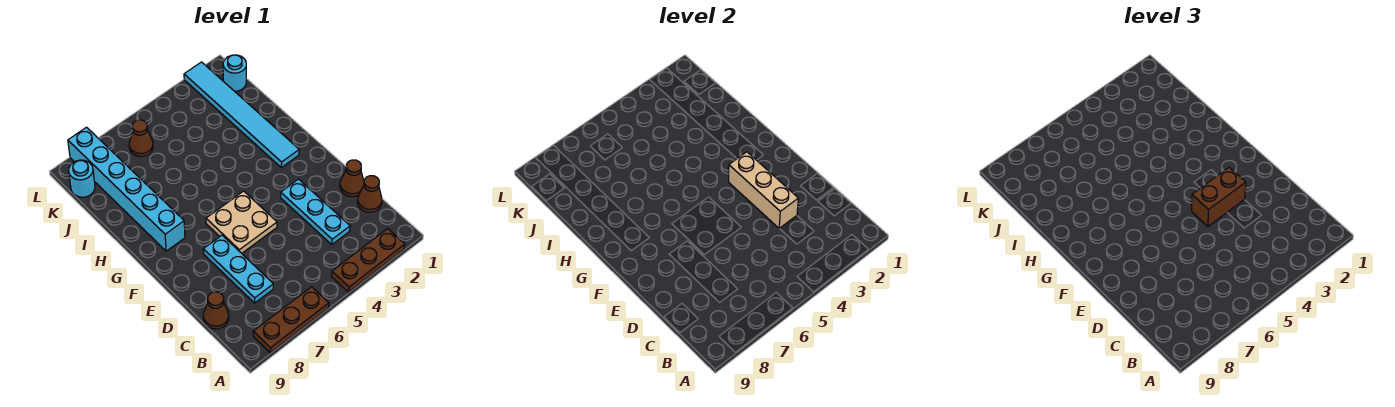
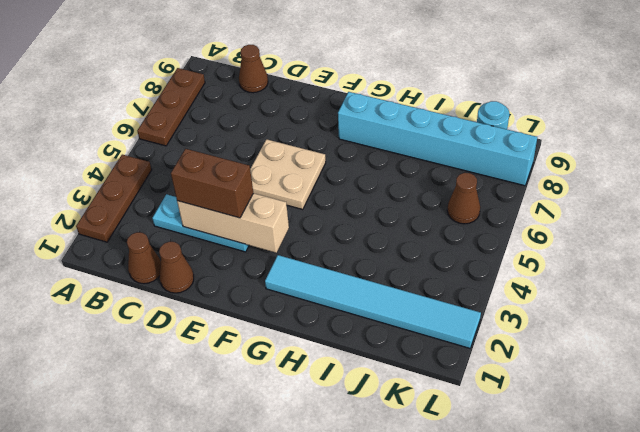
cyan plate C7:E7 level 1 -> none
brown brick E3:E4 level 3 -> brown brick D3:E3 level 3
cyan round brick K1 level 1 -> none

